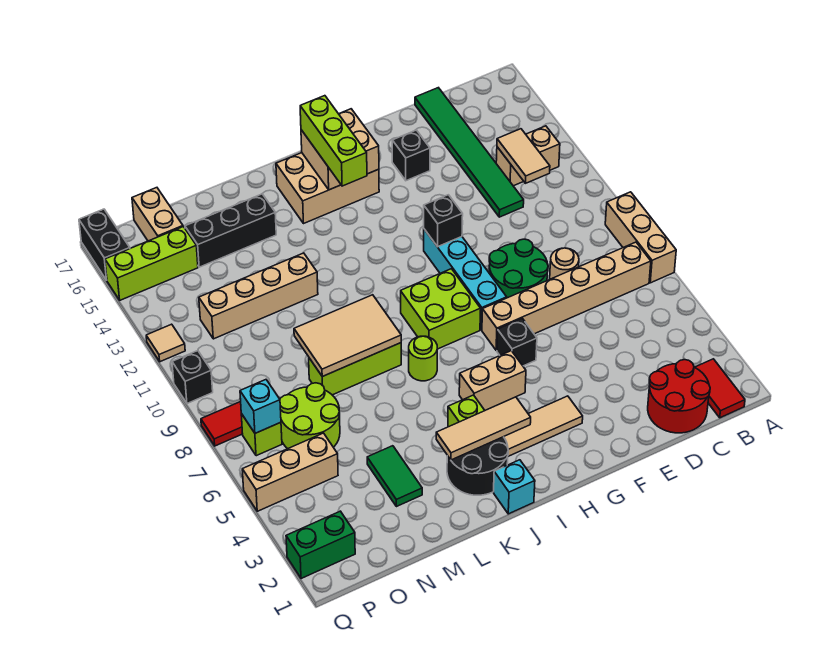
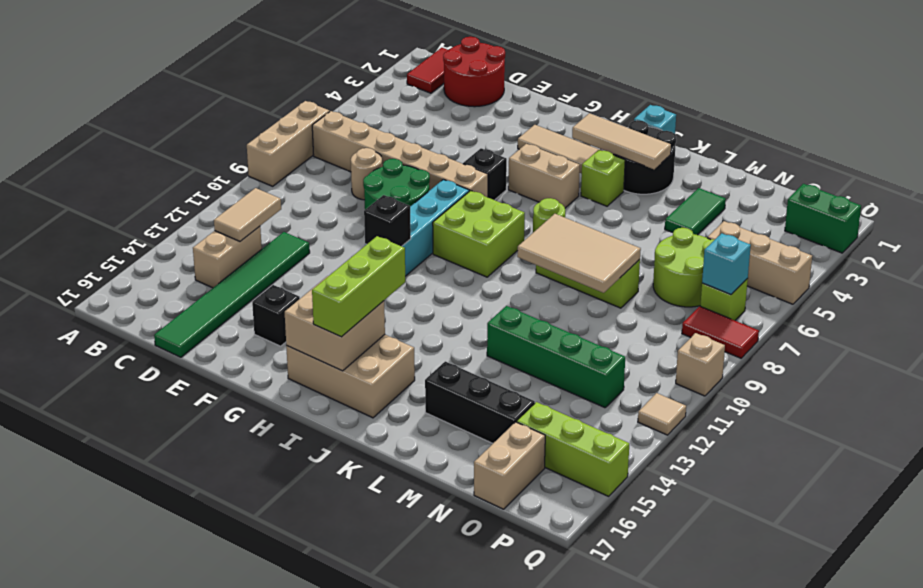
tan brick B13:C13 level 1 -> tan brick C13:C14 level 1
tan brick L12:O12 level 1 -> green brick L12:O12 level 1
black brick Q10 level 1 -> tan brick Q10 level 1
black brick Q16:Q17 level 1 -> none

